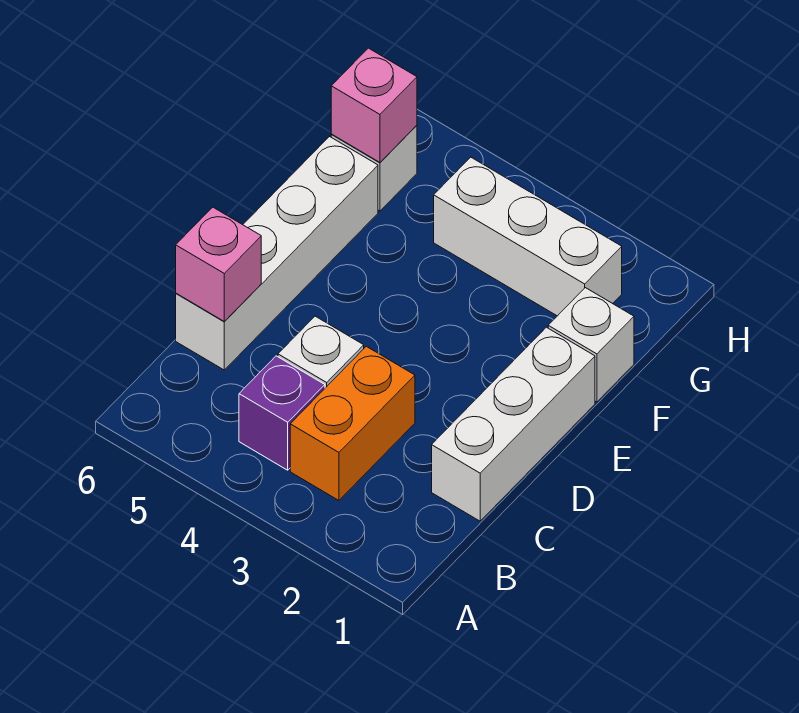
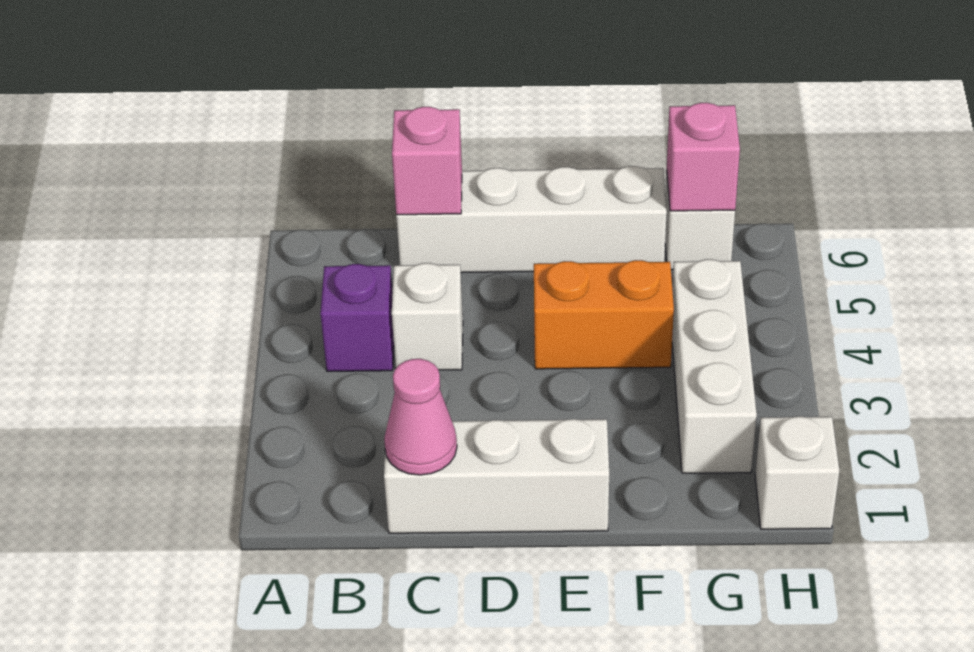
orange brick B3:C3 level 1 -> orange brick E4:F4 level 1
none -> pink cone C1 level 2
white brick F1 level 1 -> white brick H1 level 1

